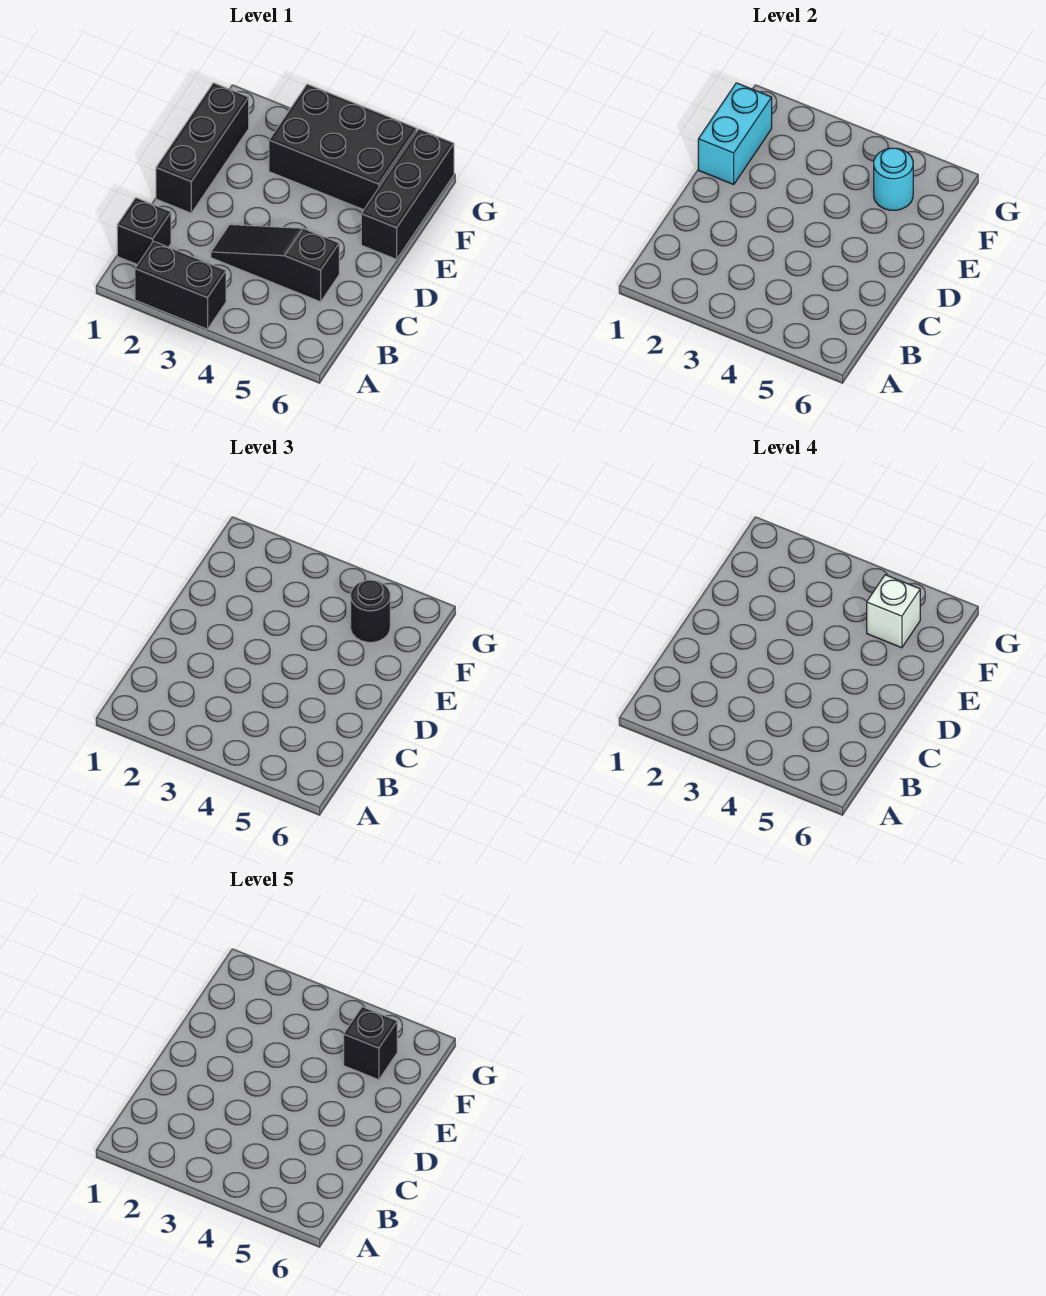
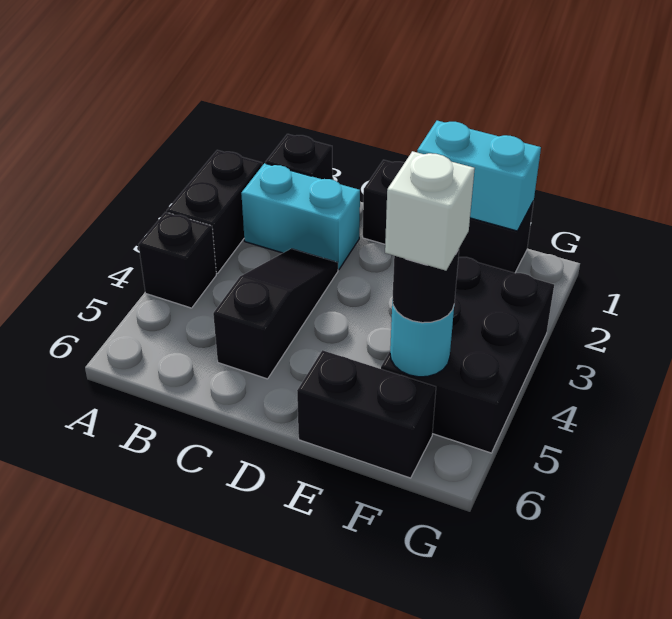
none -> cyan brick B2:C2 level 1
black brick E6:G6 level 1 -> black brick E6:F6 level 1
black brick F5 level 5 -> black brick A4 level 1

